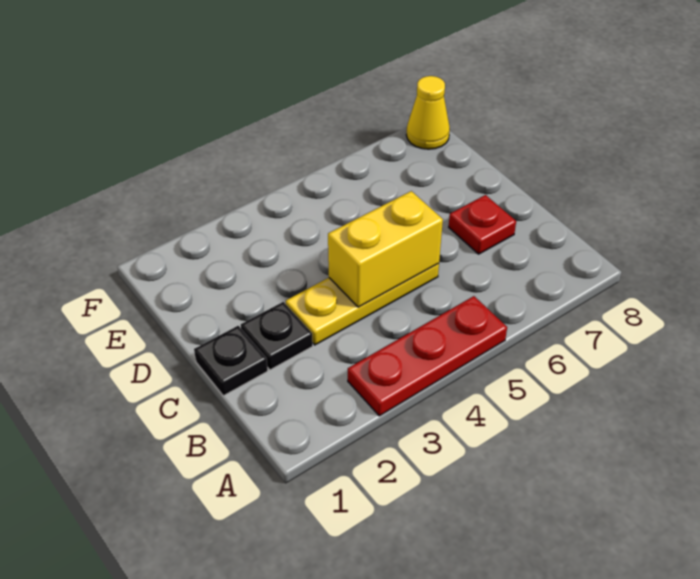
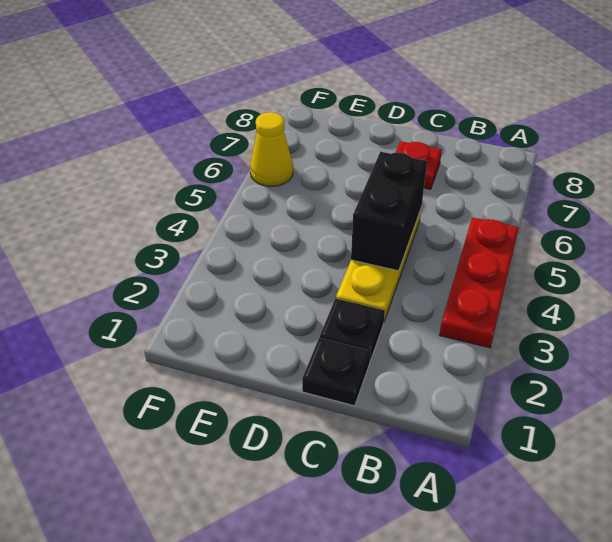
yellow brick C4:C5 level 2 -> black brick C4:C5 level 2
yellow cone F8 level 1 -> yellow cone F6 level 1

